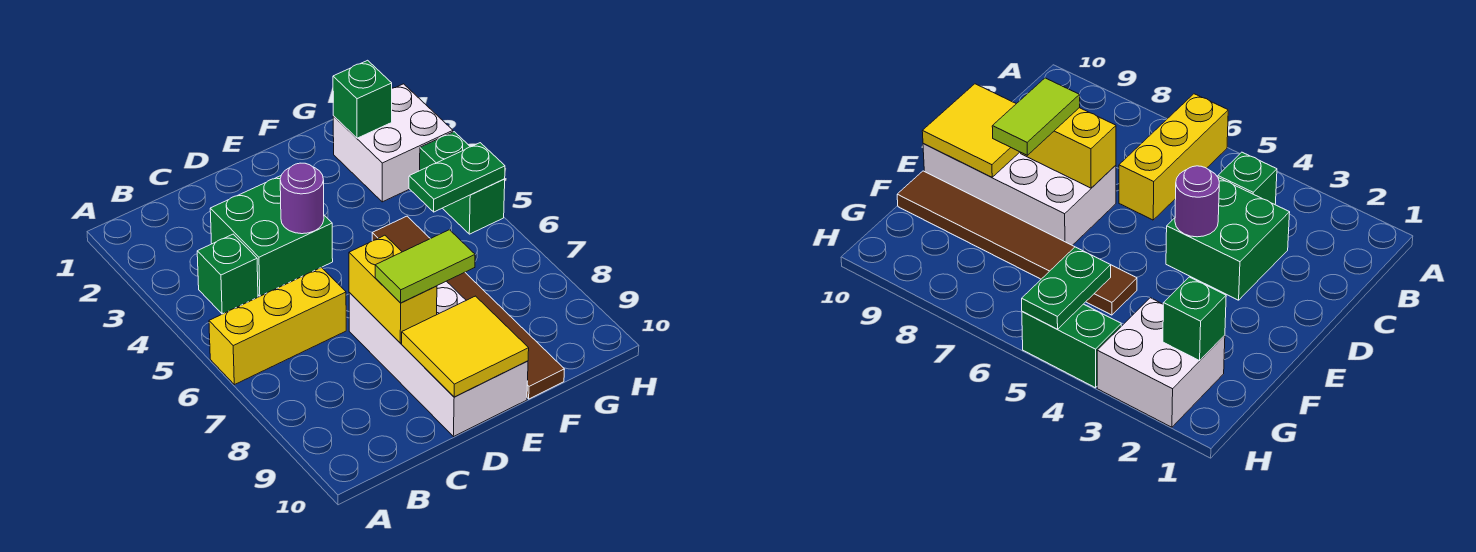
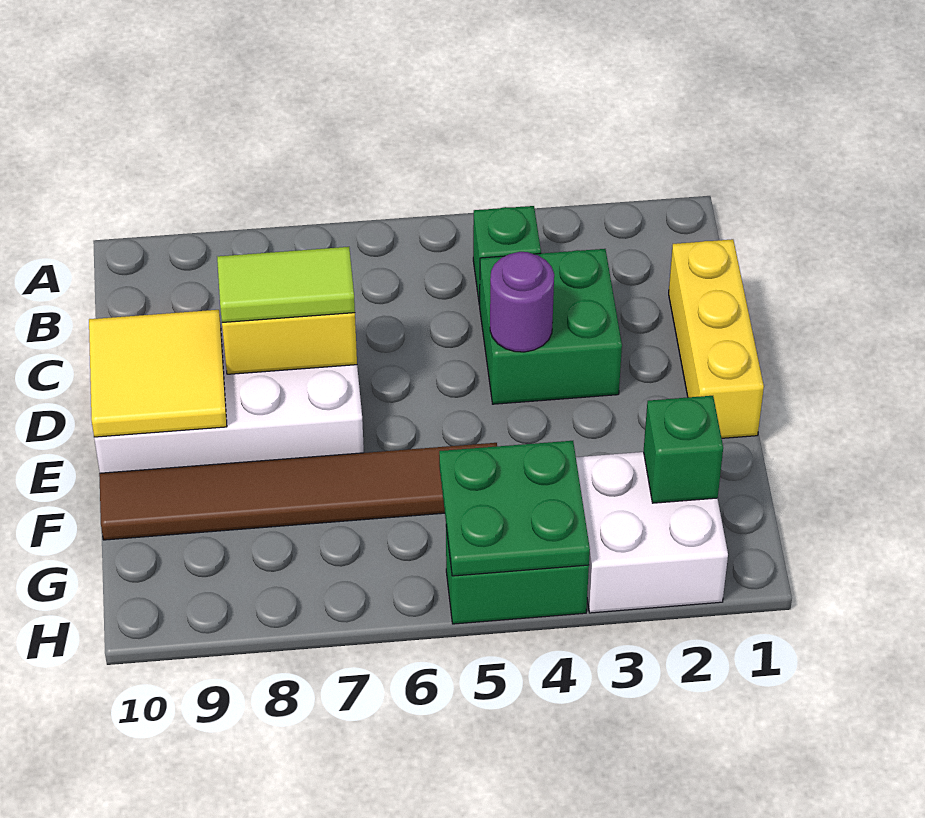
yellow brick A6:C6 level 1 -> yellow brick C1:E1 level 1
lime tile D8:E8 level 3 -> lime tile D7:D8 level 3
green plate G5:H5 level 2 -> green plate G4:H5 level 2

